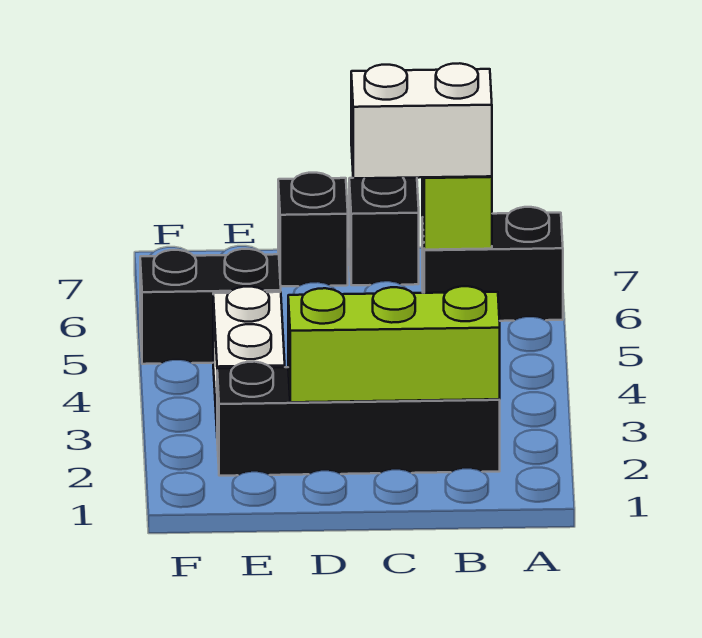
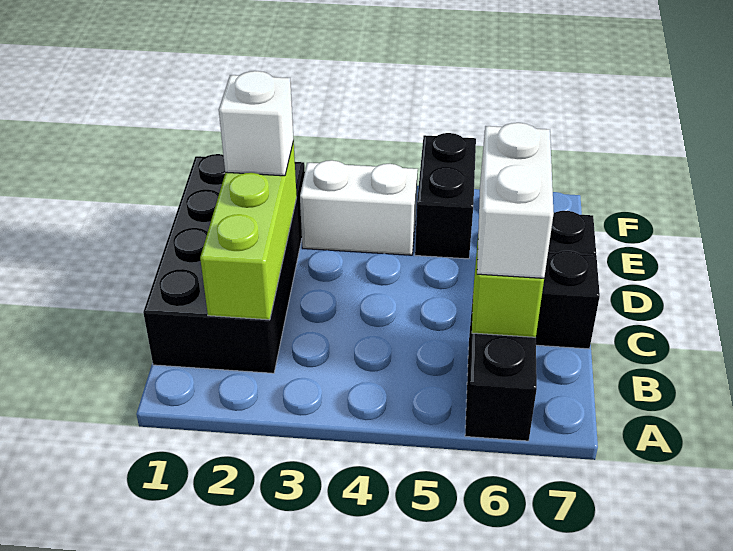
black brick B2:E2 level 1 -> black brick B1:E2 level 1
none -> white brick D2 level 3

